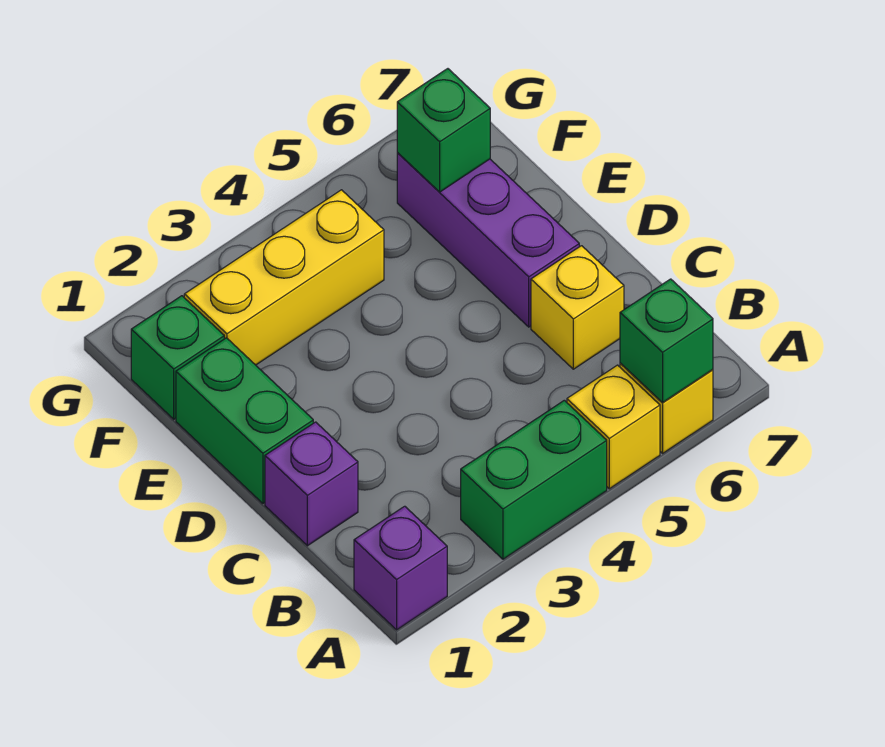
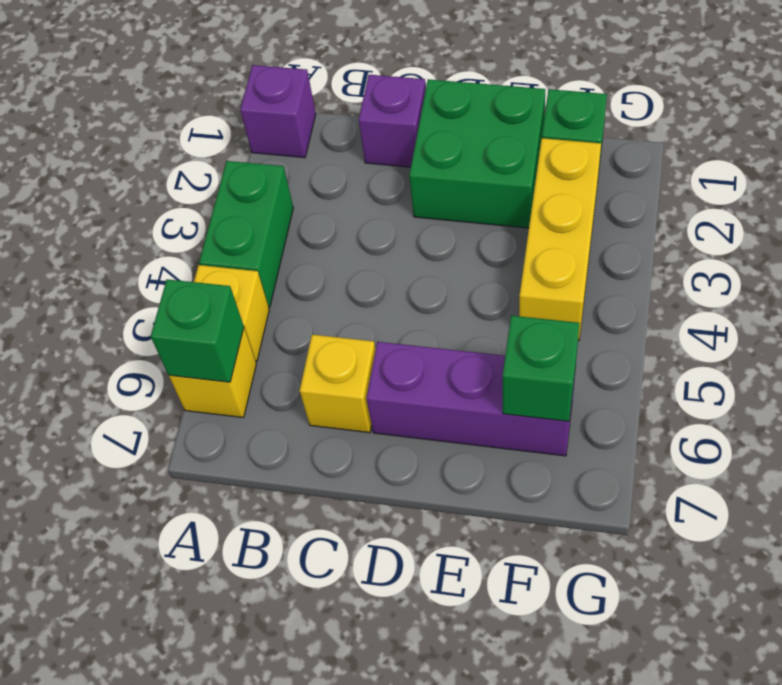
green brick D1:E1 level 1 -> green brick D1:E2 level 1

